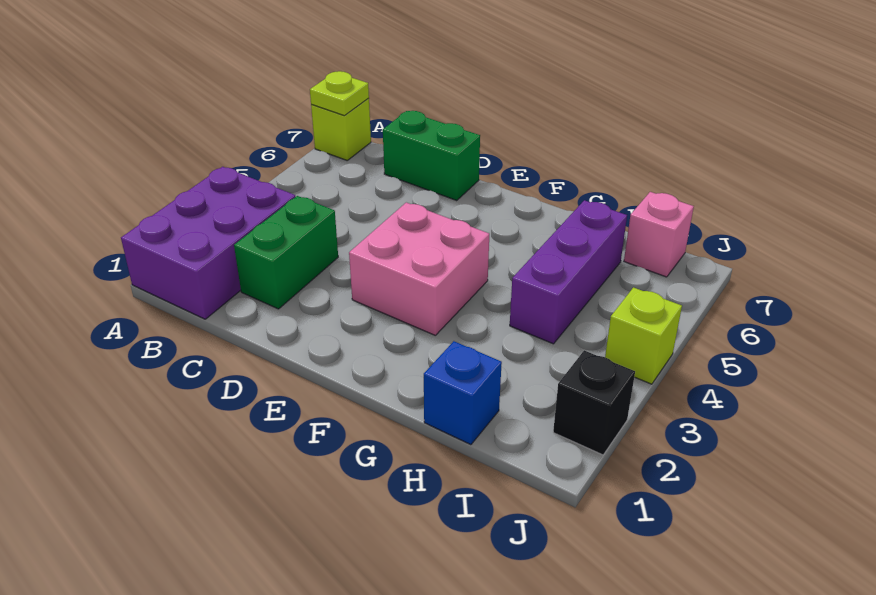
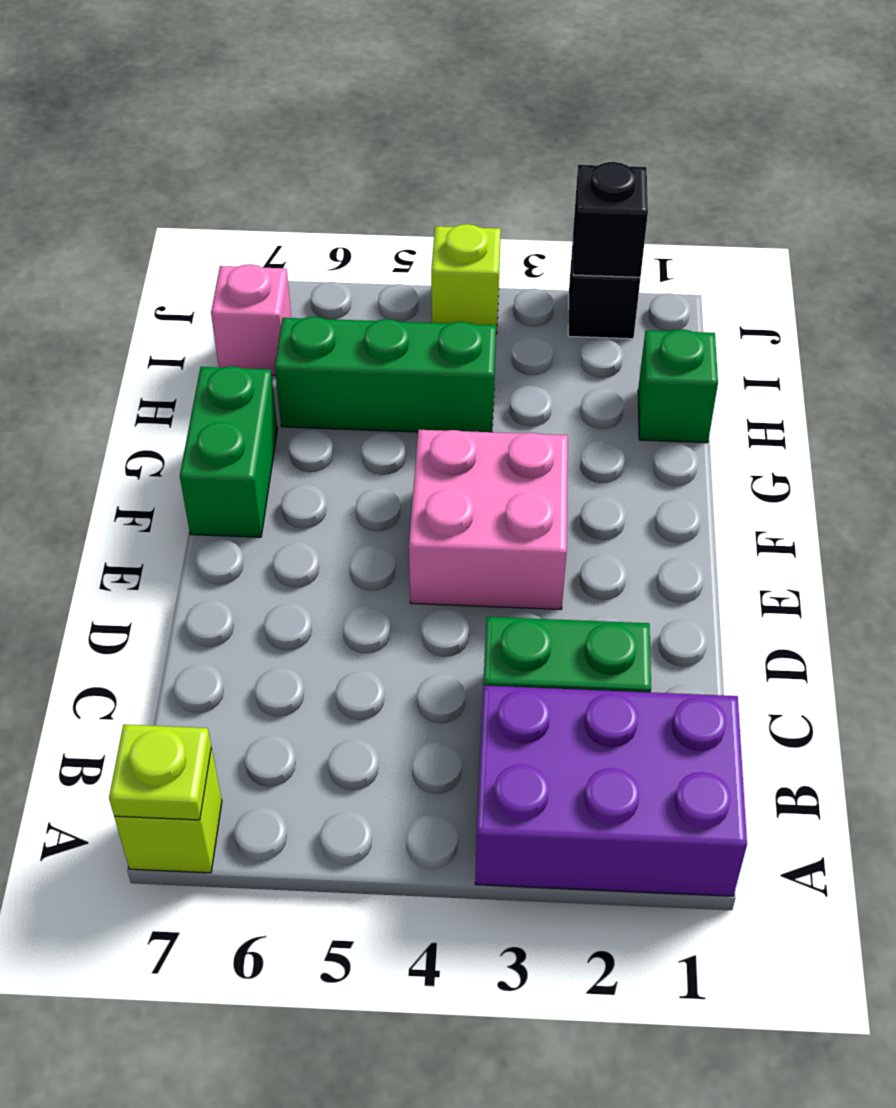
green brick C7:D7 level 1 -> green brick F7:G7 level 1
blue brick H1 level 1 -> green brick H1 level 1
purple brick H4:H6 level 1 -> green brick H4:H6 level 1
none -> black brick J2 level 2

